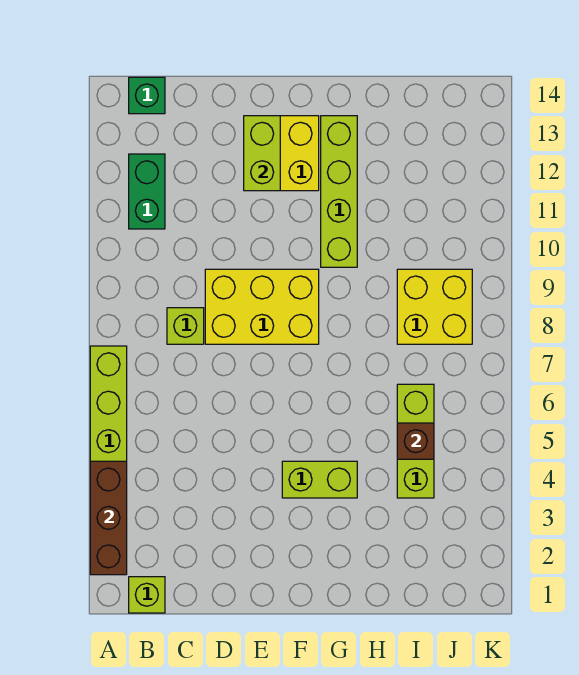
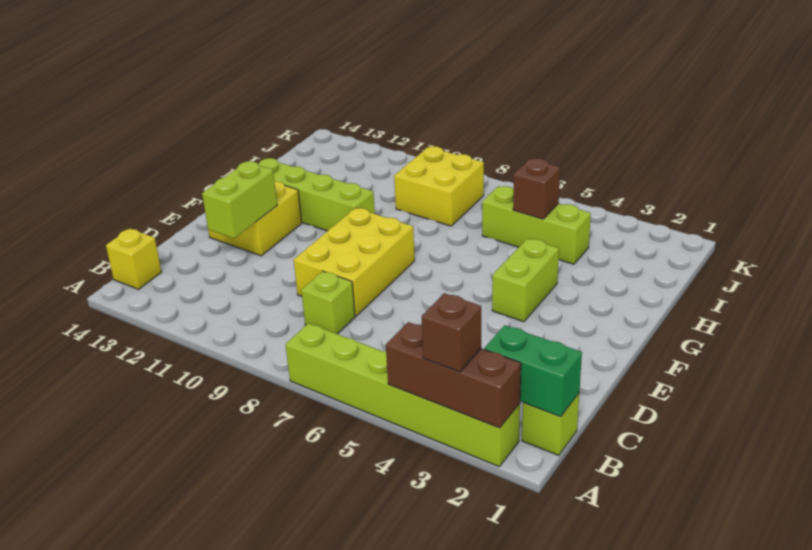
none -> brown brick A3 level 3
green brick B11:B12 level 1 -> green brick B1:B2 level 2
green brick B14 level 1 -> yellow brick B14 level 1
lime brick E12:E13 level 2 -> lime brick D12:E12 level 2

